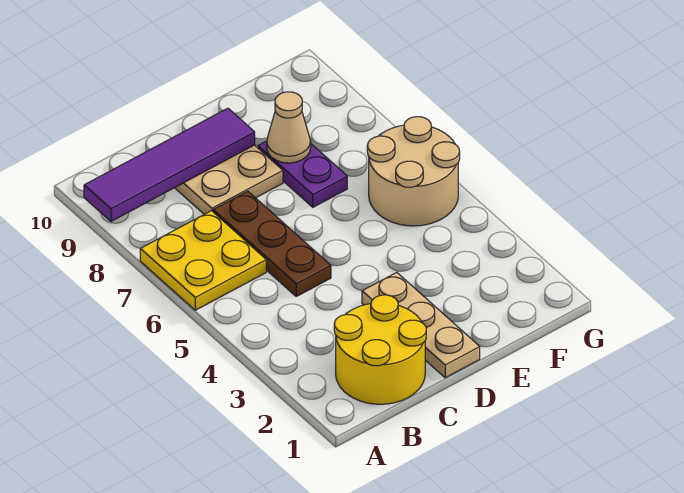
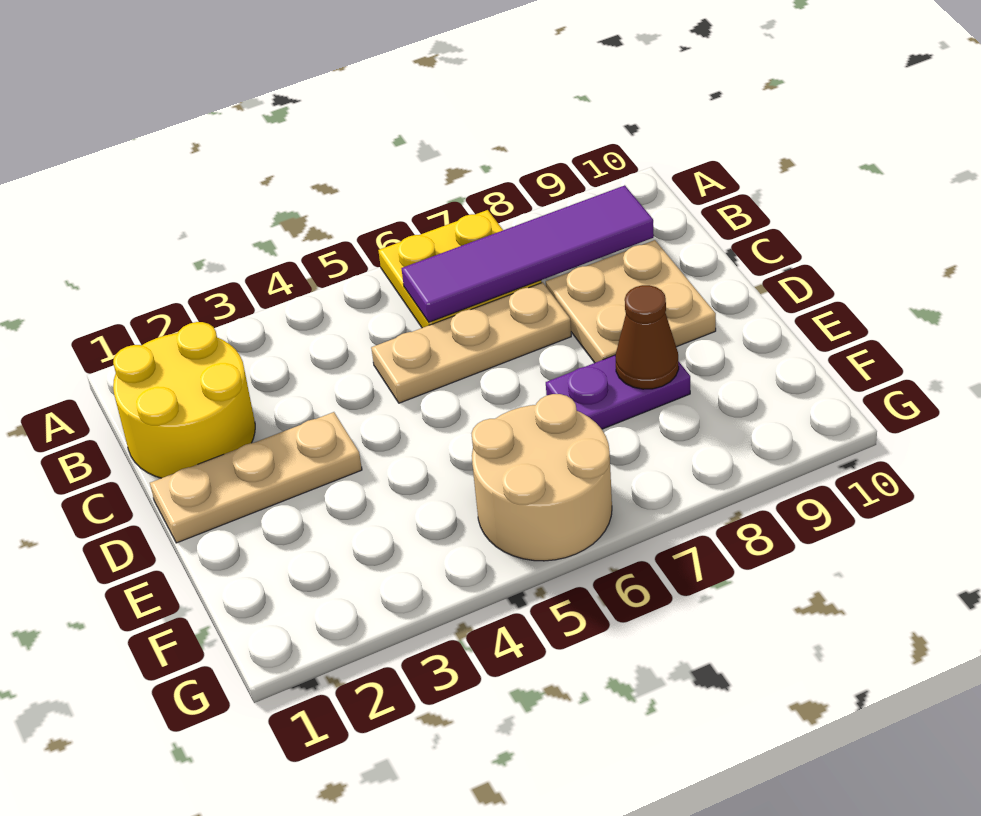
purple tile A9:D9 level 2 -> purple tile B6:B9 level 2
brown plate C5:C7 level 1 -> tan plate C5:C7 level 1
tan cone E8 level 2 -> brown cone E8 level 2

